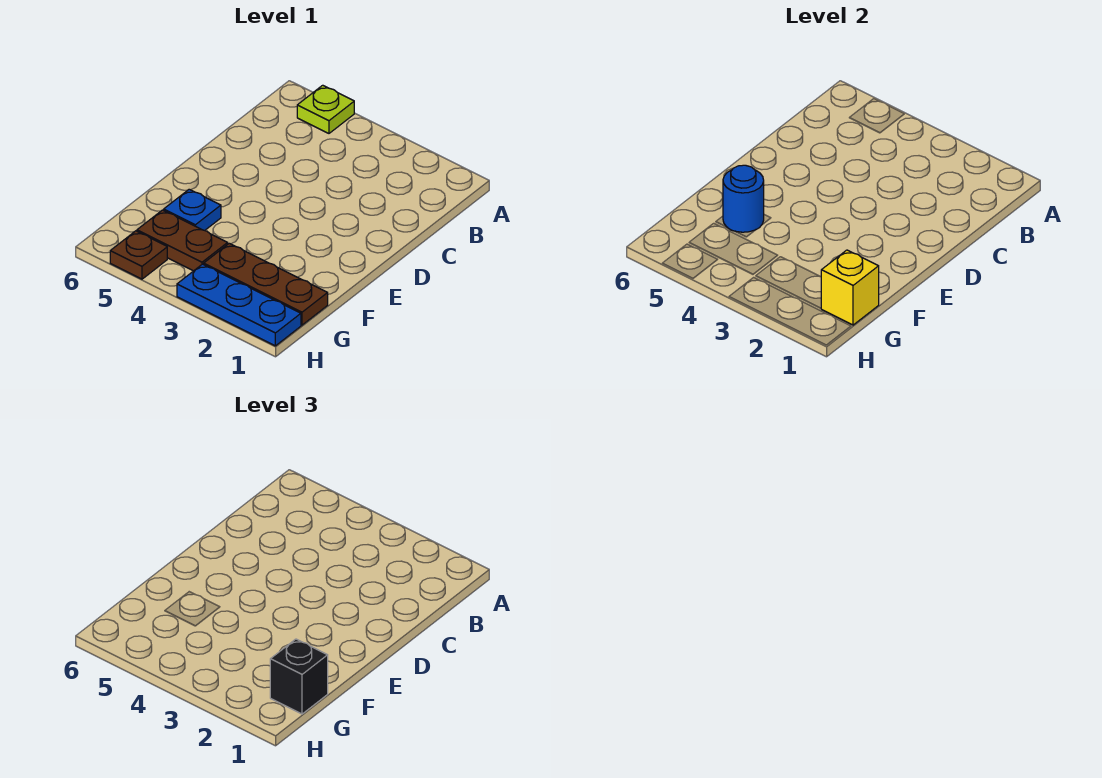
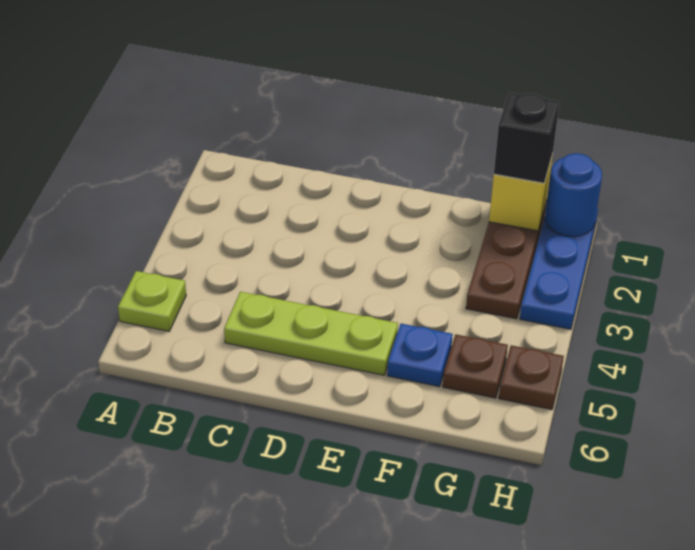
none -> lime plate C5:E5 level 1
blue round brick F5 level 2 -> blue round brick H1 level 2
brown plate G4:G5 level 1 -> brown plate G5 level 1

